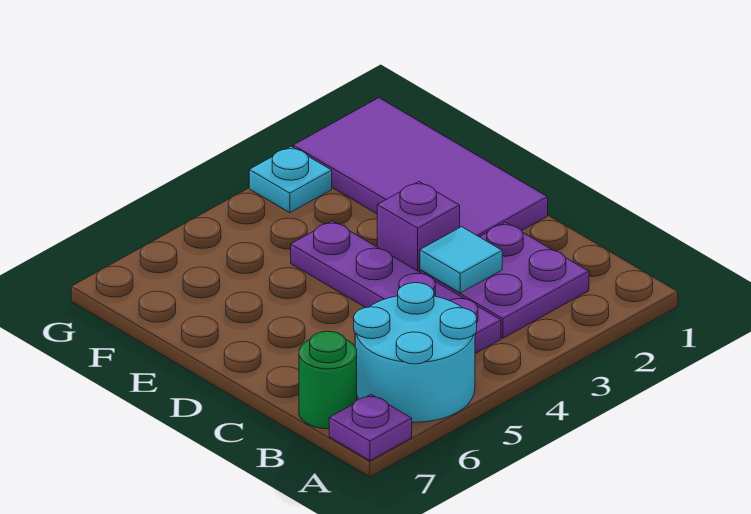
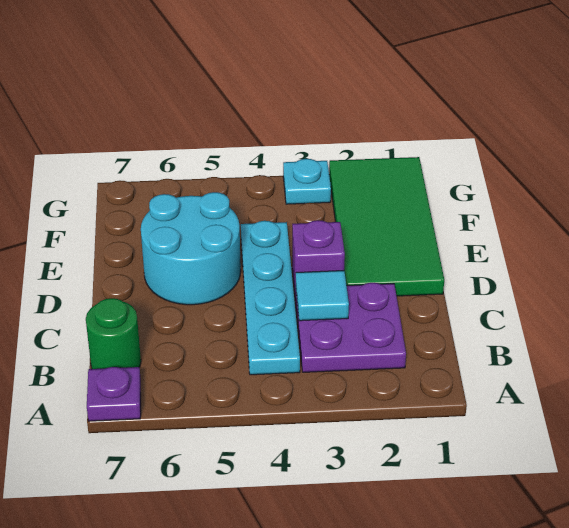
cyan round brick A5:B6 level 1 -> cyan round brick D5:E6 level 1
purple plate B4:E4 level 1 -> cyan plate B4:E4 level 1
purple tile D1:G2 level 1 -> green tile D1:G2 level 1

